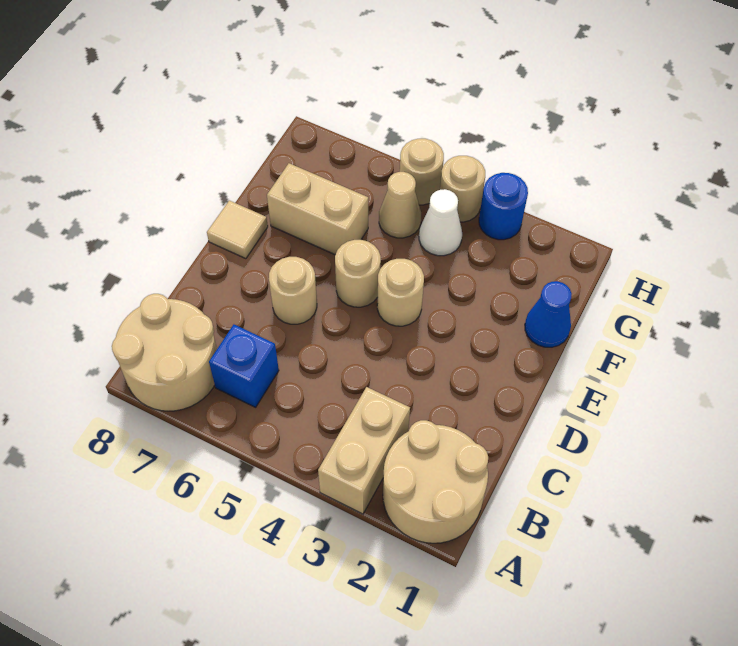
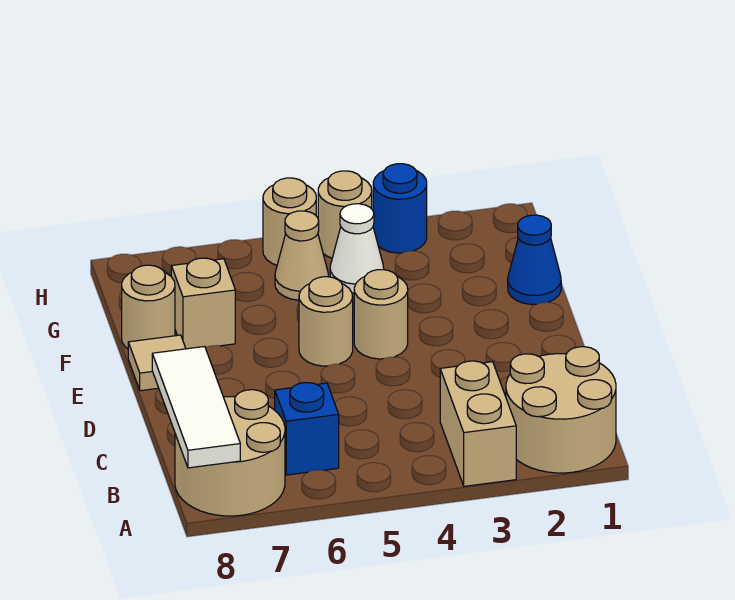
none -> white tile A8:C8 level 2
tan round brick D6 level 1 -> tan round brick F8 level 1
tan brick F6:F7 level 1 -> tan brick F7 level 1

